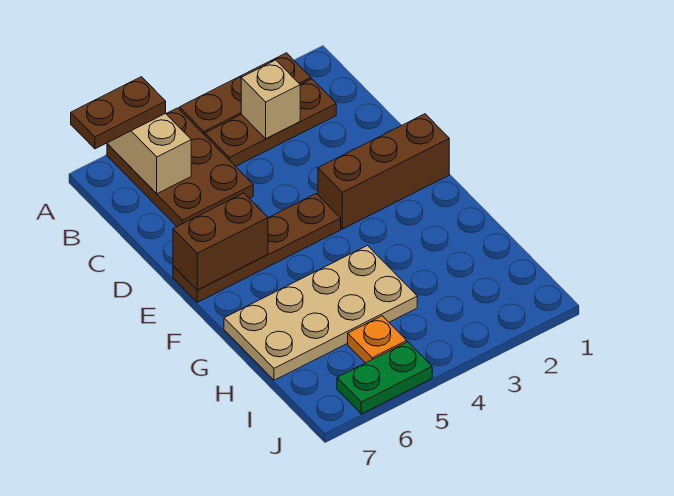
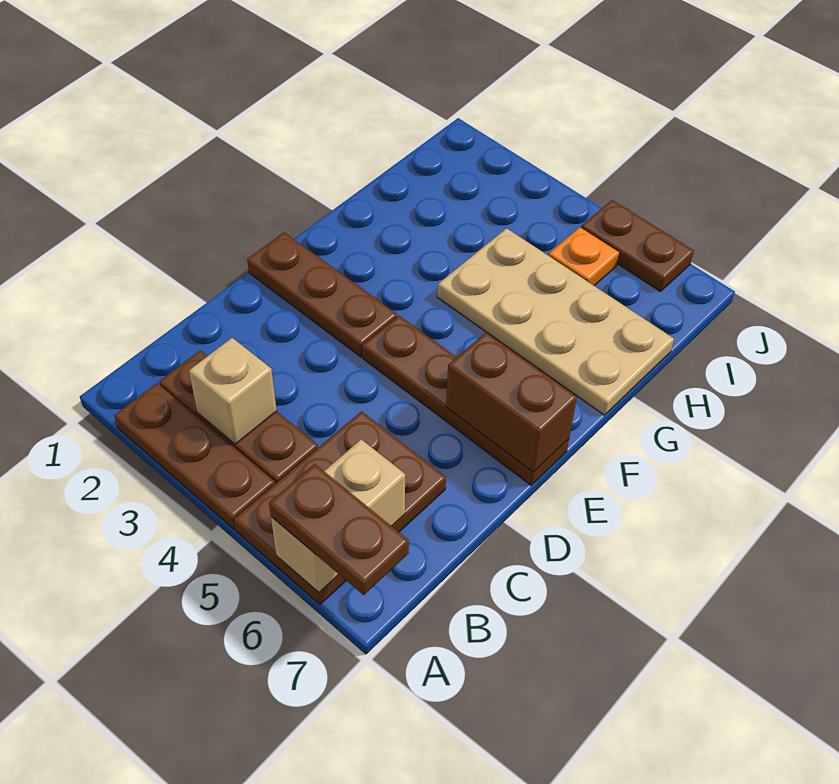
brown brick E1:E3 level 1 -> brown plate E1:E3 level 1
green plate J5:J6 level 1 -> brown plate J5:J6 level 1

